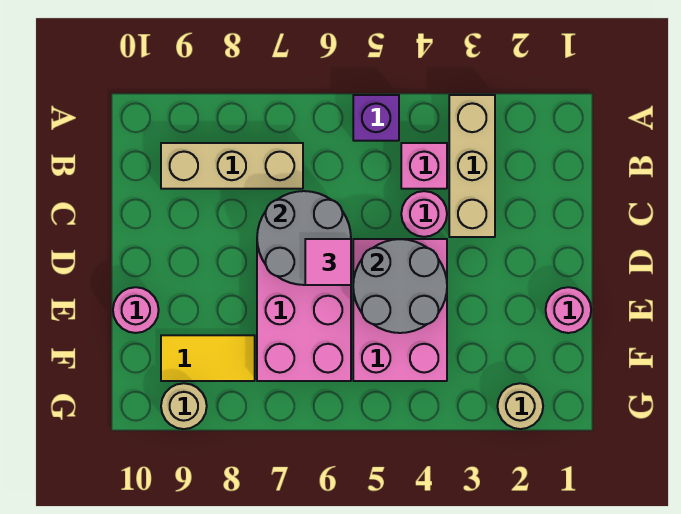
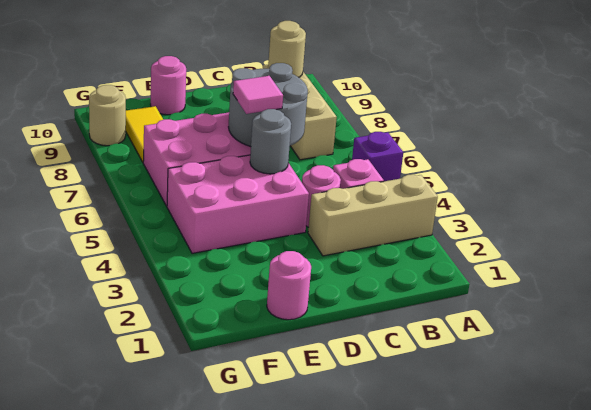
grey round brick D4:E5 level 2 -> grey round brick D5 level 2
tan round brick G2 level 1 -> tan round brick B9 level 2

